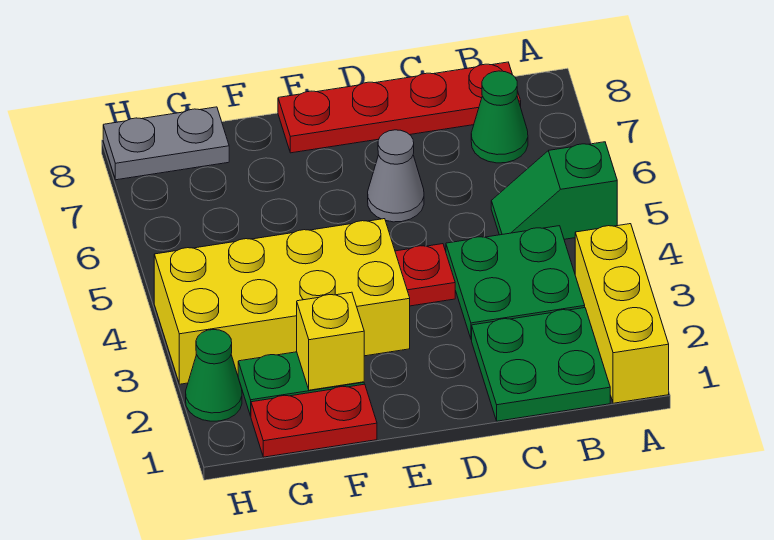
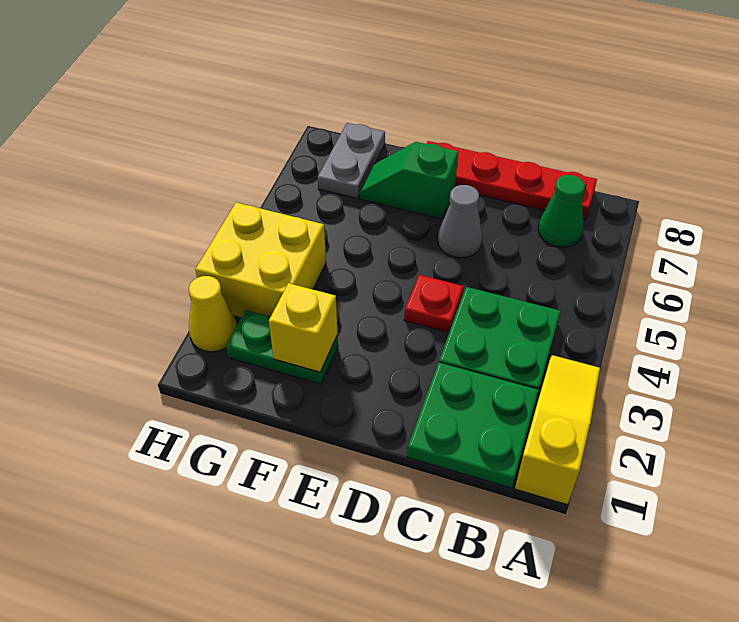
yellow brick A1:A3 level 1 -> yellow slope A1:A3 level 1 top 1
green slope A5:B5 level 1 top A -> green slope E7:F7 level 1 top E
yellow brick E3:H4 level 1 -> yellow brick G3:H4 level 1
red plate F1:G1 level 1 -> none
grey plate G8:H8 level 1 -> grey plate G7:G8 level 1
green cone H2 level 1 -> yellow cone H2 level 1

